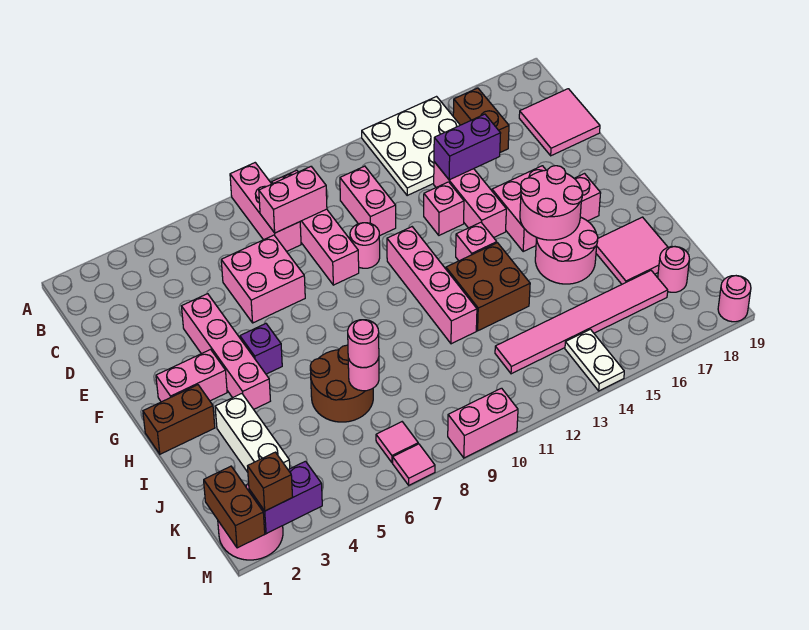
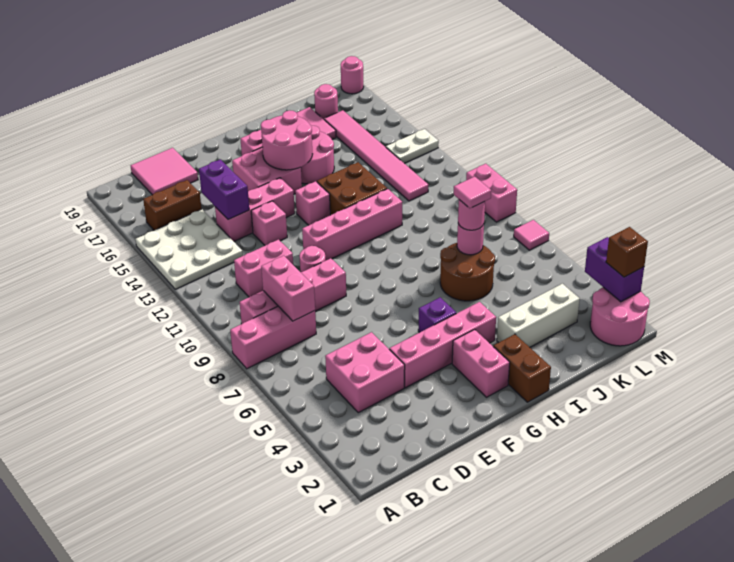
pink brick D6:E7 level 1 -> pink brick C4:D5 level 1
brown brick L1:M1 level 2 -> none
pink tile L7 level 1 -> pink tile J7 level 4

